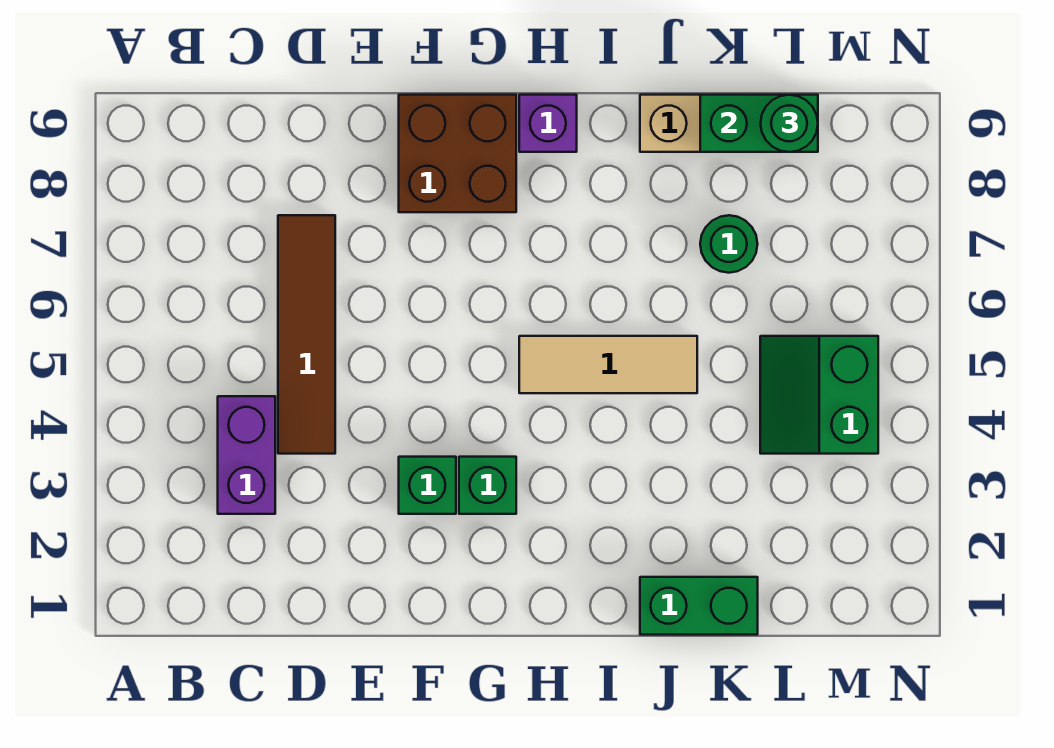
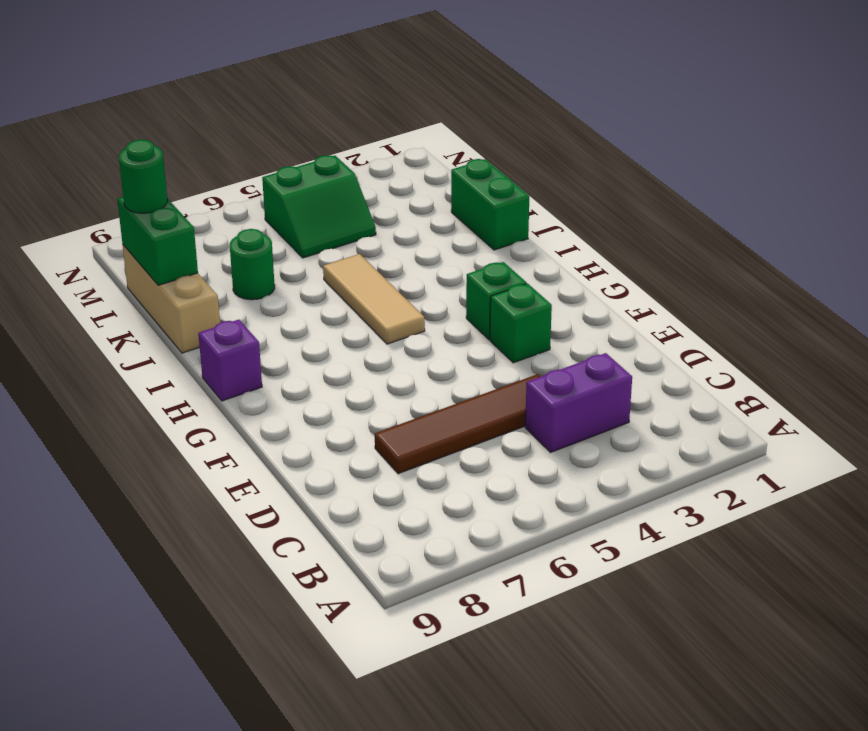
brown brick F8:G9 level 1 -> none

